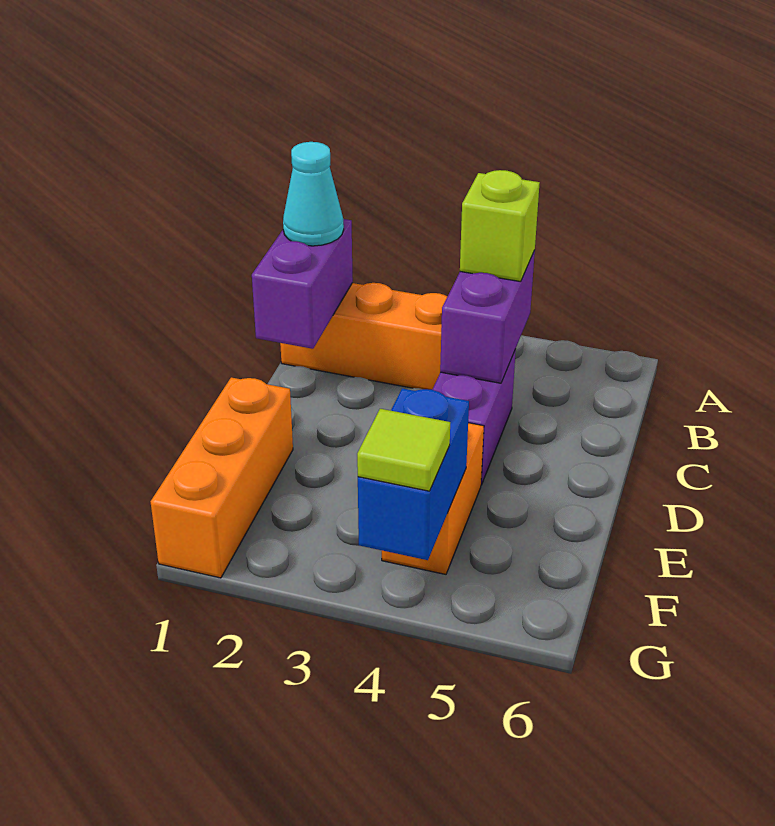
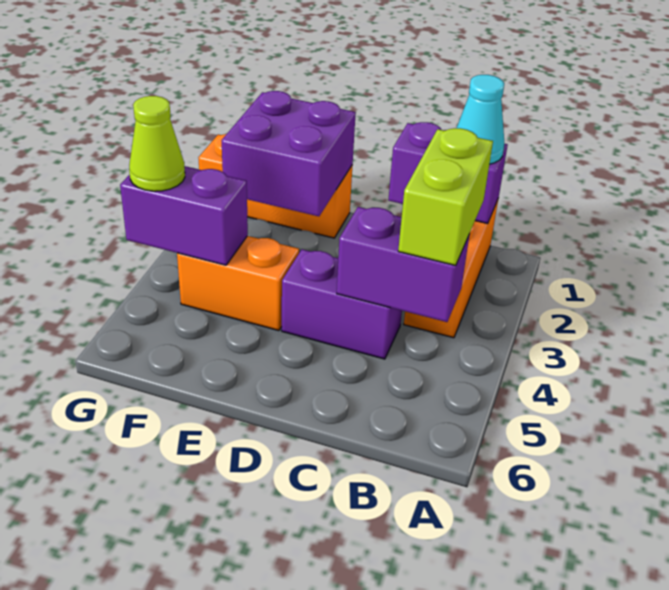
lime brick B4 level 3 -> lime brick B3:B4 level 3
none -> purple brick E1:F2 level 2
blue brick F4:G4 level 2 -> purple brick F4:G4 level 2
lime tile G4 level 3 -> lime cone G4 level 3

